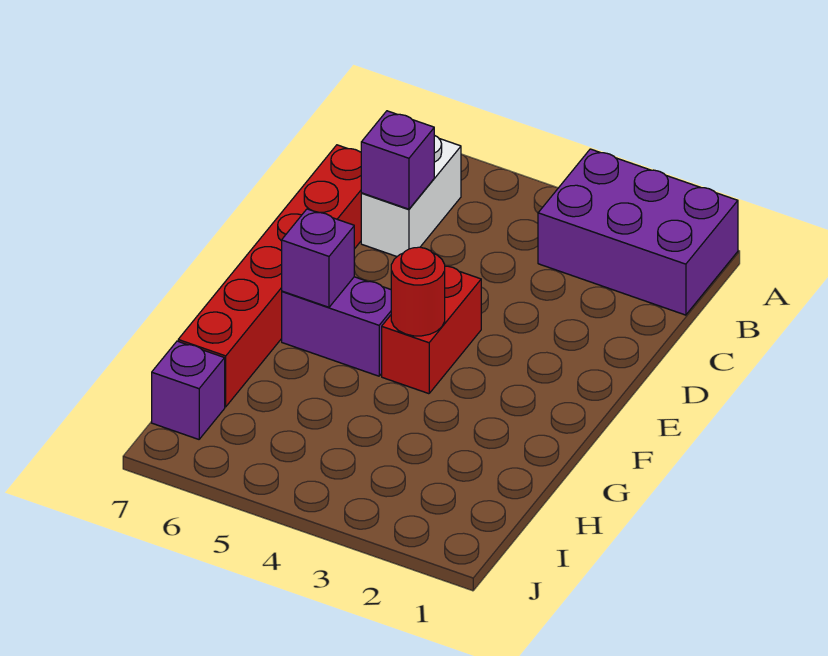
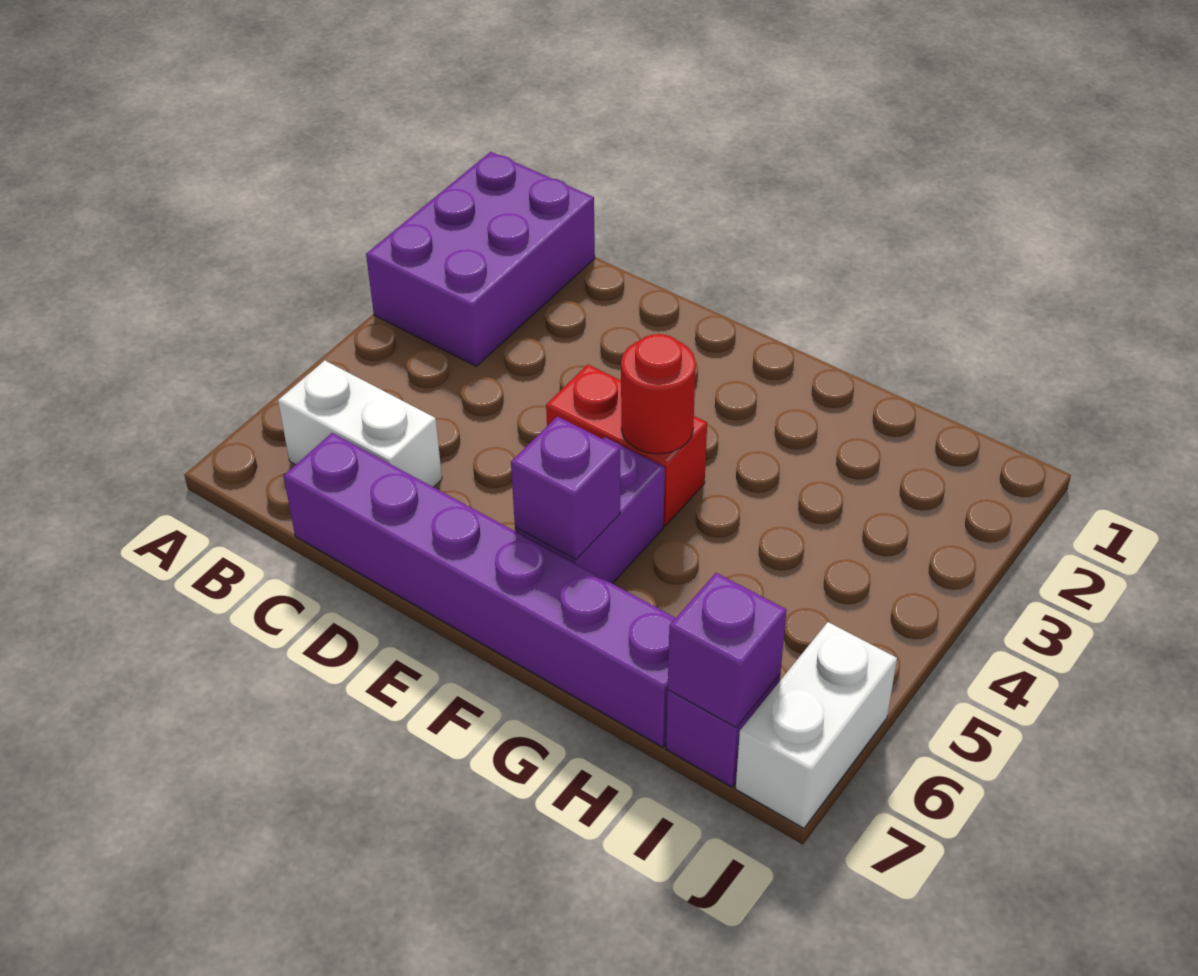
purple brick C6 level 2 -> purple brick I7 level 2
red brick C7:H7 level 1 -> purple brick C7:H7 level 1
none -> white brick J6:J7 level 1

